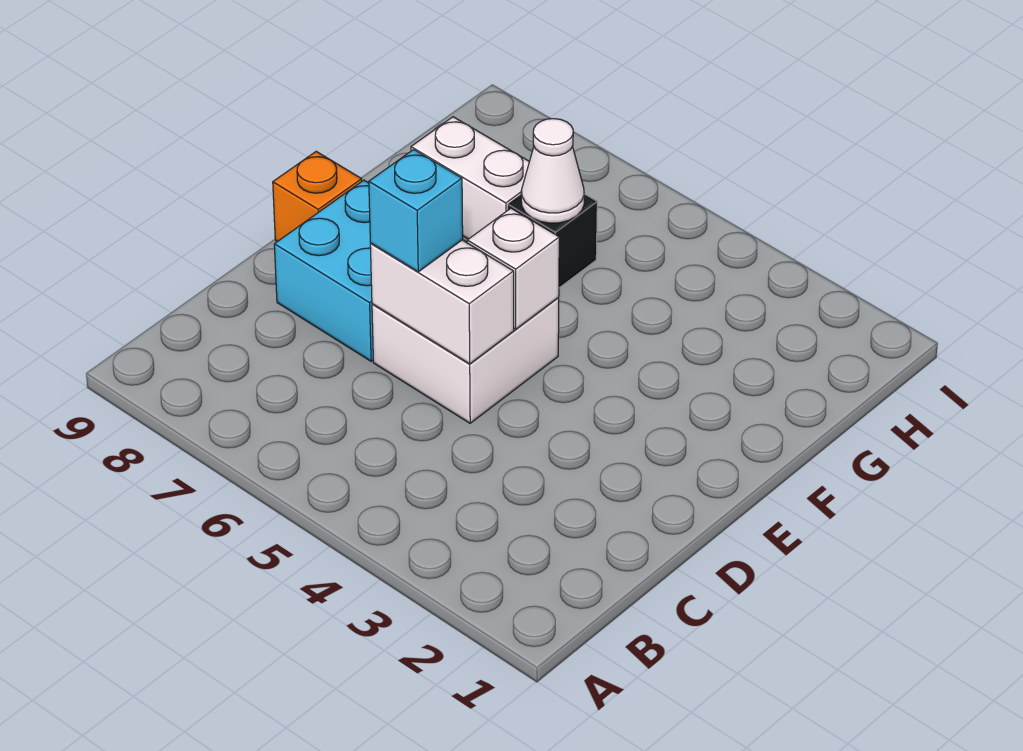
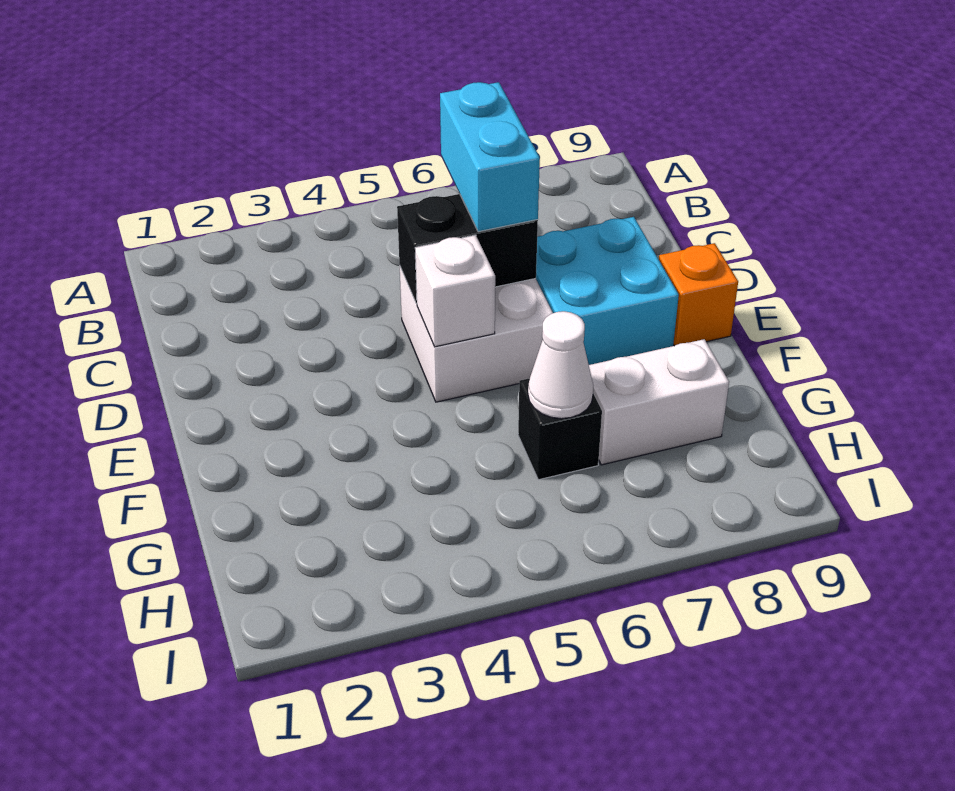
white brick D5:D6 level 2 -> black brick D5:D6 level 2
cyan brick D6 level 3 -> cyan brick C6:D6 level 3

